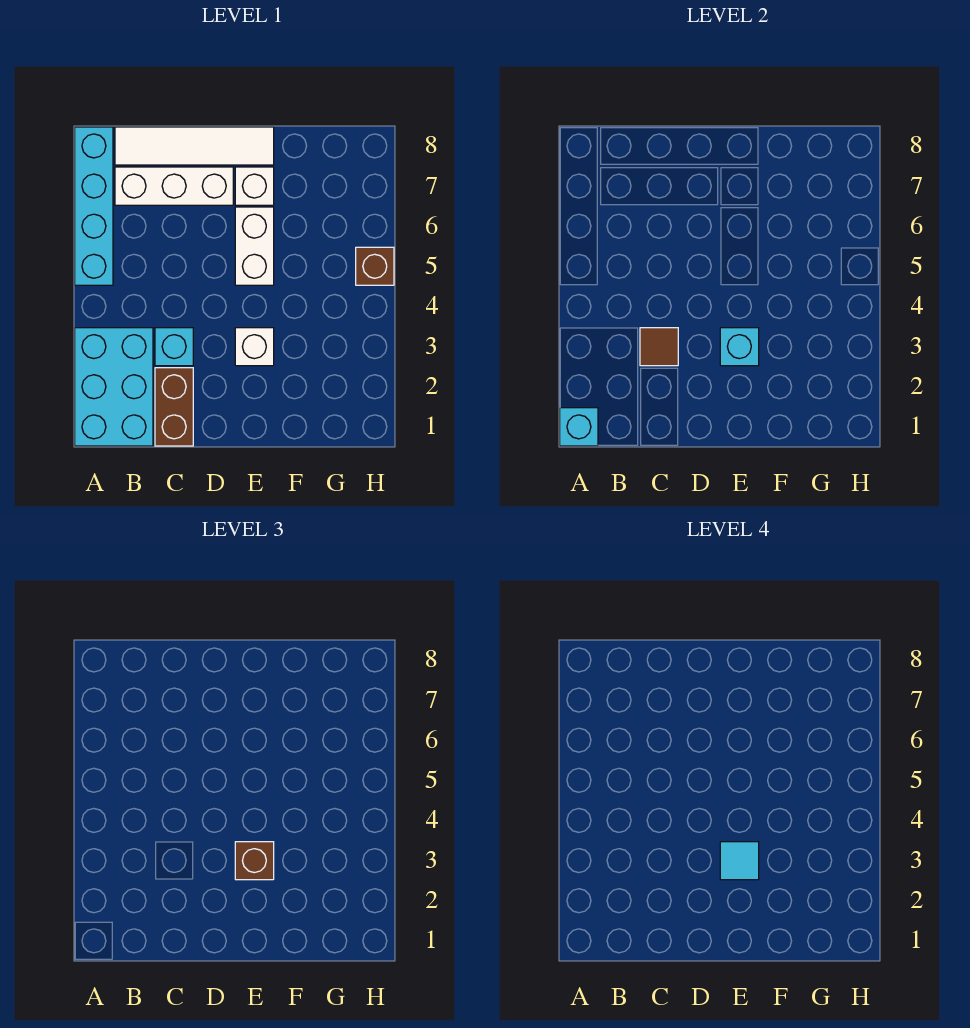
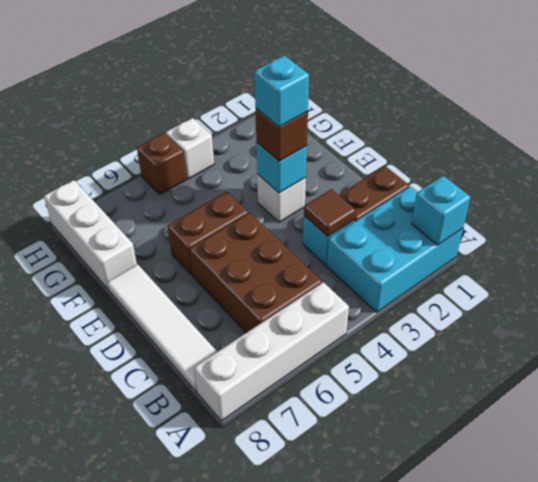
cyan brick A5:A8 level 1 -> white brick A5:A8 level 1
none -> brown brick B5:D6 level 1
white brick B7:D7 level 1 -> white brick F8:H8 level 1
cyan tile E3 level 4 -> cyan brick E3 level 4
white brick E5:E6 level 1 -> brown brick E5:E6 level 1
white brick E7 level 1 -> white brick H4 level 1

